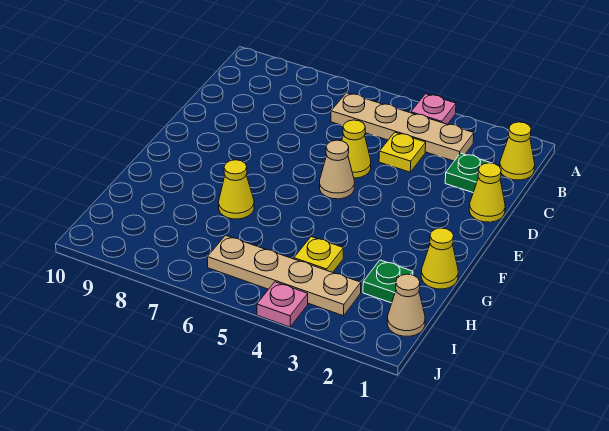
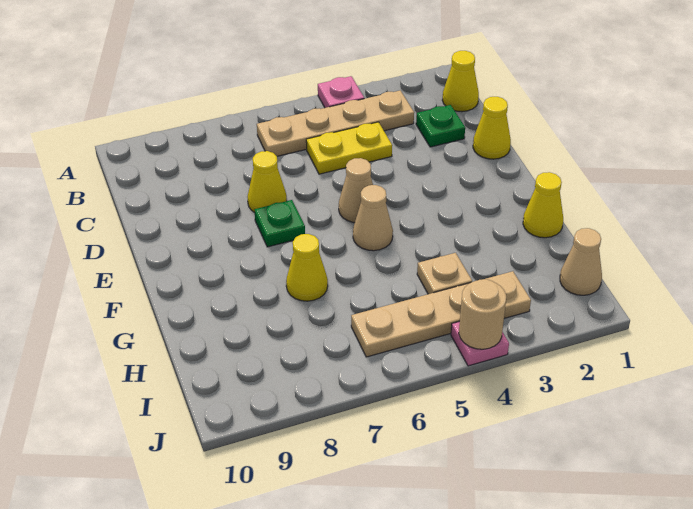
yellow plate C4 level 1 -> yellow plate C4:C5 level 1
yellow cone D5 level 1 -> yellow cone D7 level 1
none -> tan cone F5 level 1
green plate H2 level 1 -> green plate E7 level 1
yellow plate H4 level 1 -> tan plate H4 level 1
none -> tan round brick J4 level 2

